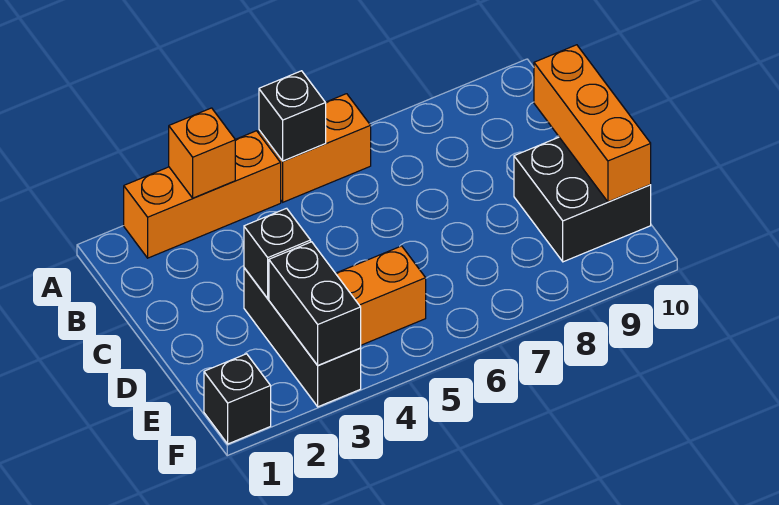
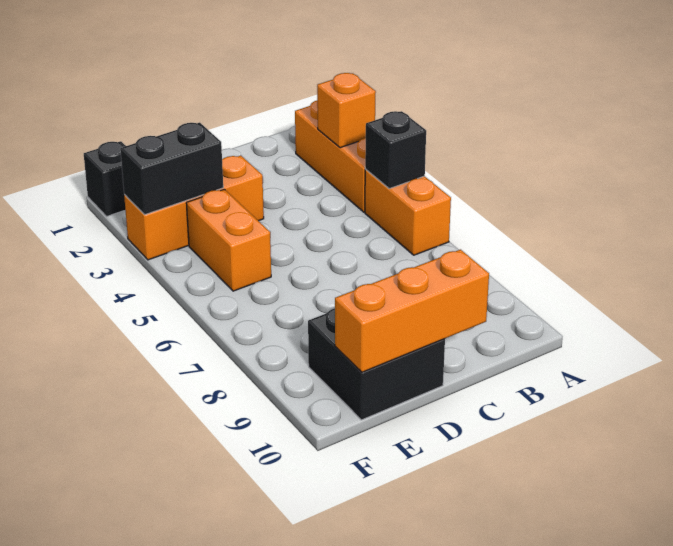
black brick D3:F3 level 1 -> orange brick D3:F3 level 1
black brick D3 level 2 -> none

